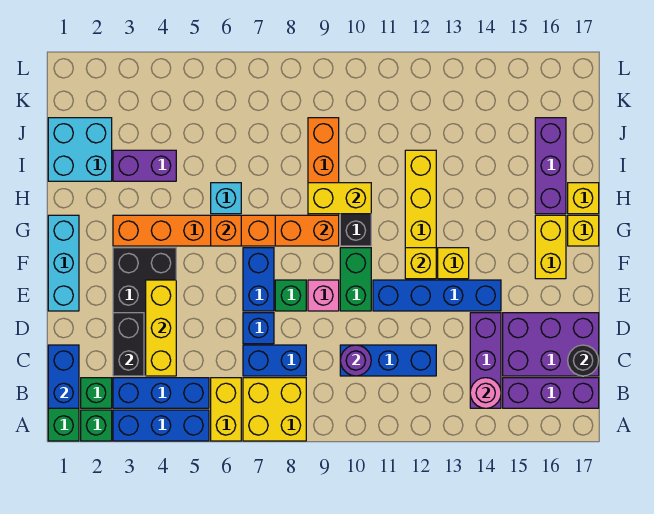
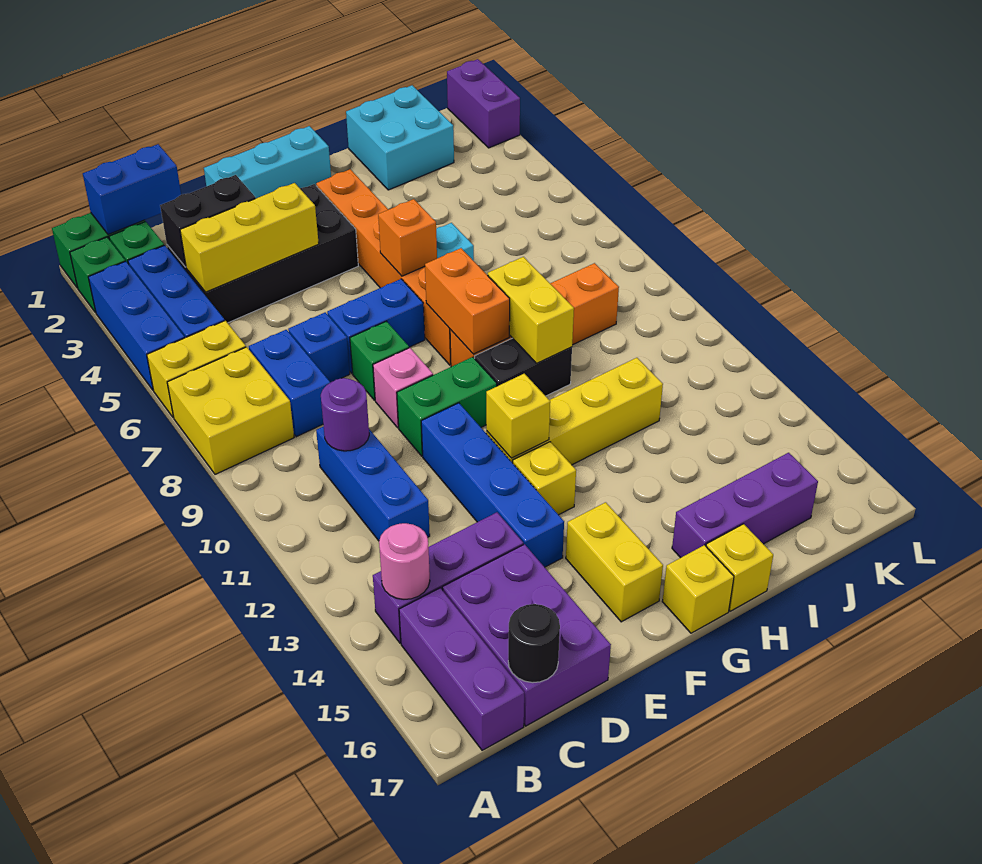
yellow brick F16:G16 level 1 -> yellow brick F15:F16 level 1
purple brick I3:I4 level 1 -> purple brick L1:L2 level 1

